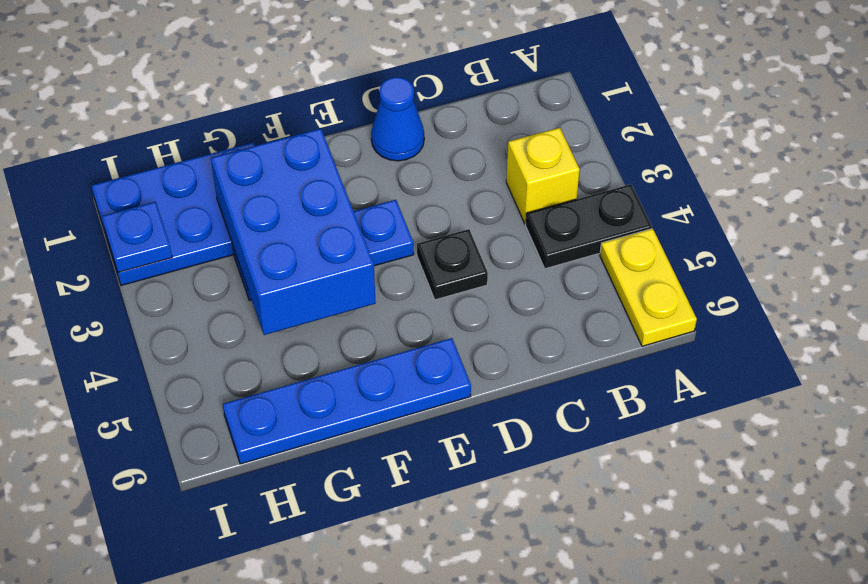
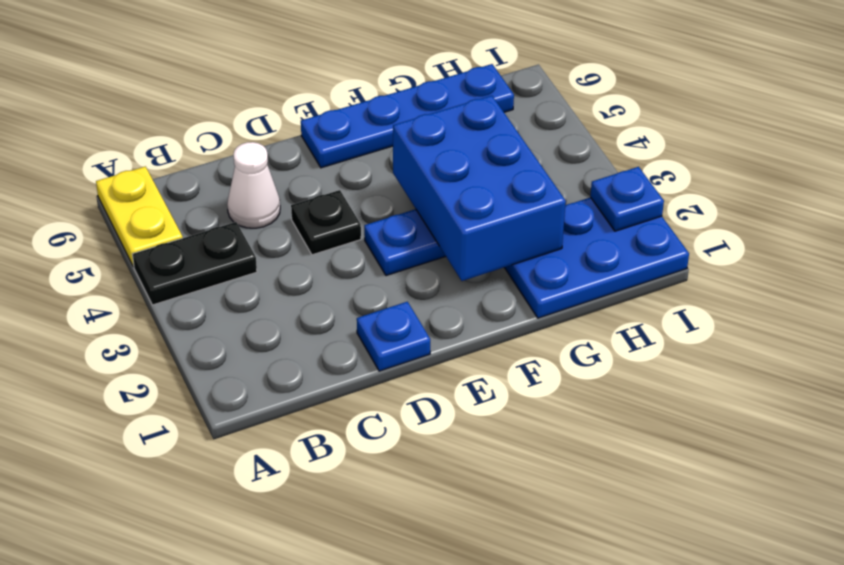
yellow brick B3 level 1 -> none
none -> white cone C5 level 1
blue cone D1 level 1 -> blue plate D1 level 1

